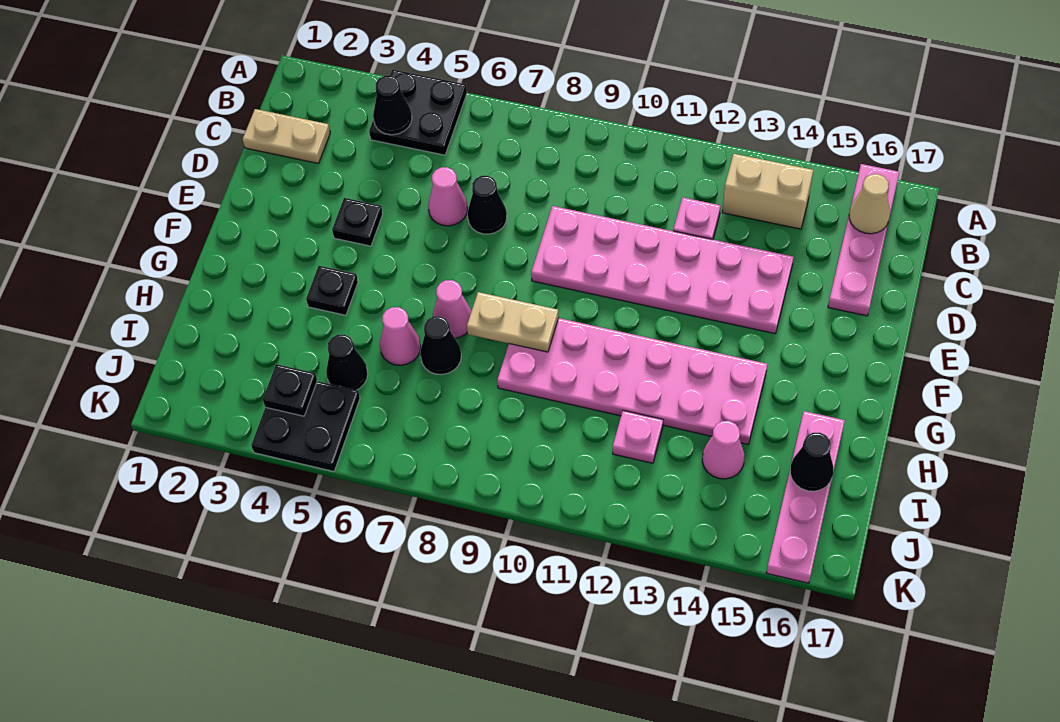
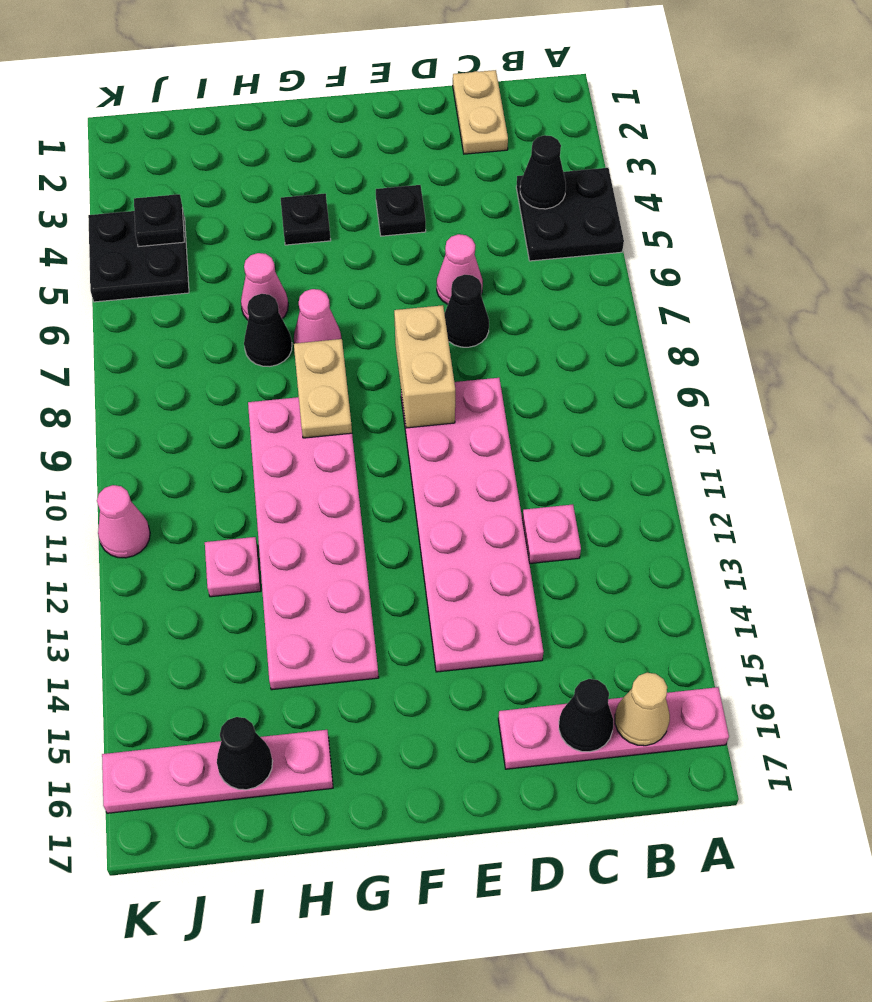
tan brick B13:B14 level 1 -> tan brick E8:E9 level 2
black cone I5 level 1 -> black cone C16 level 2
pink cone I14 level 1 -> pink cone K11 level 1

